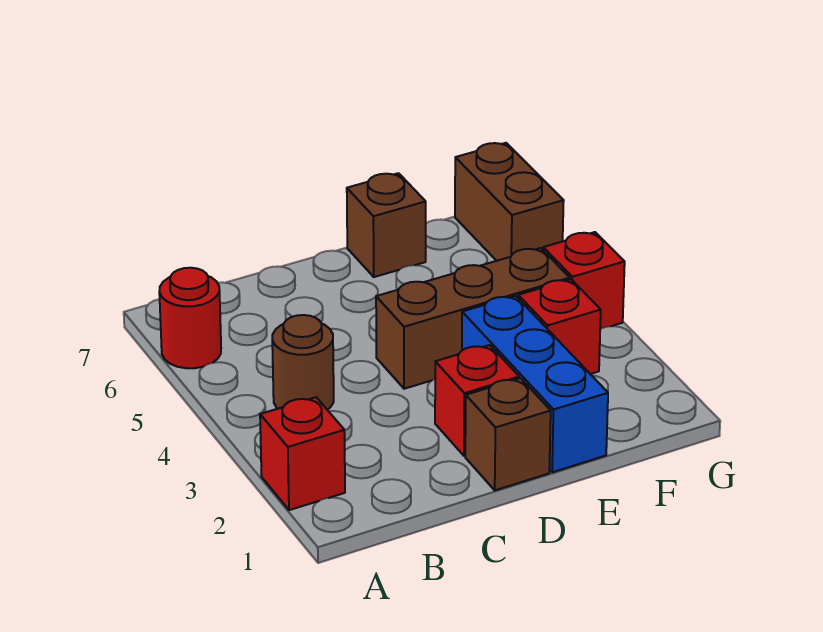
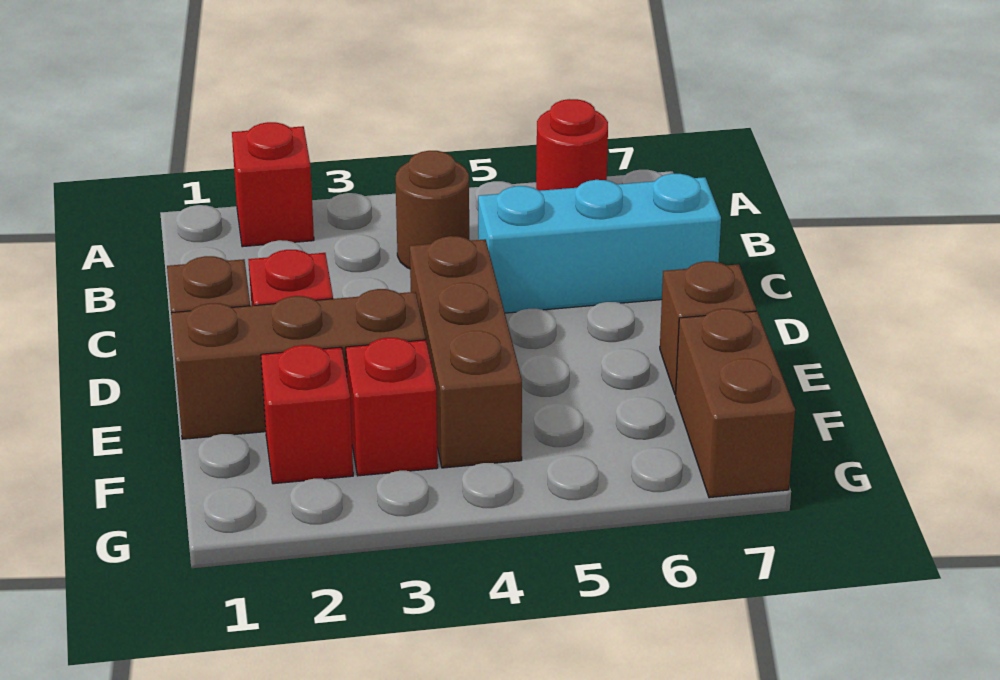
none -> cyan brick C5:C7 level 1
blue brick E1:E3 level 1 -> brown brick E1:E3 level 1
red brick G4 level 1 -> red brick F2 level 1
brown brick G6:G7 level 1 -> brown brick F7:G7 level 1

